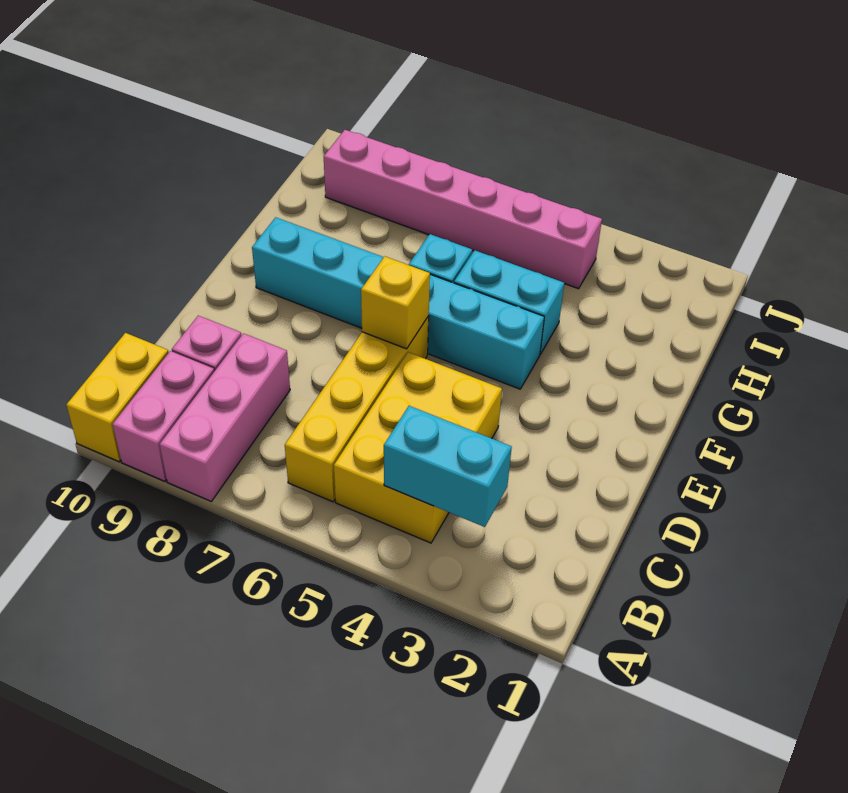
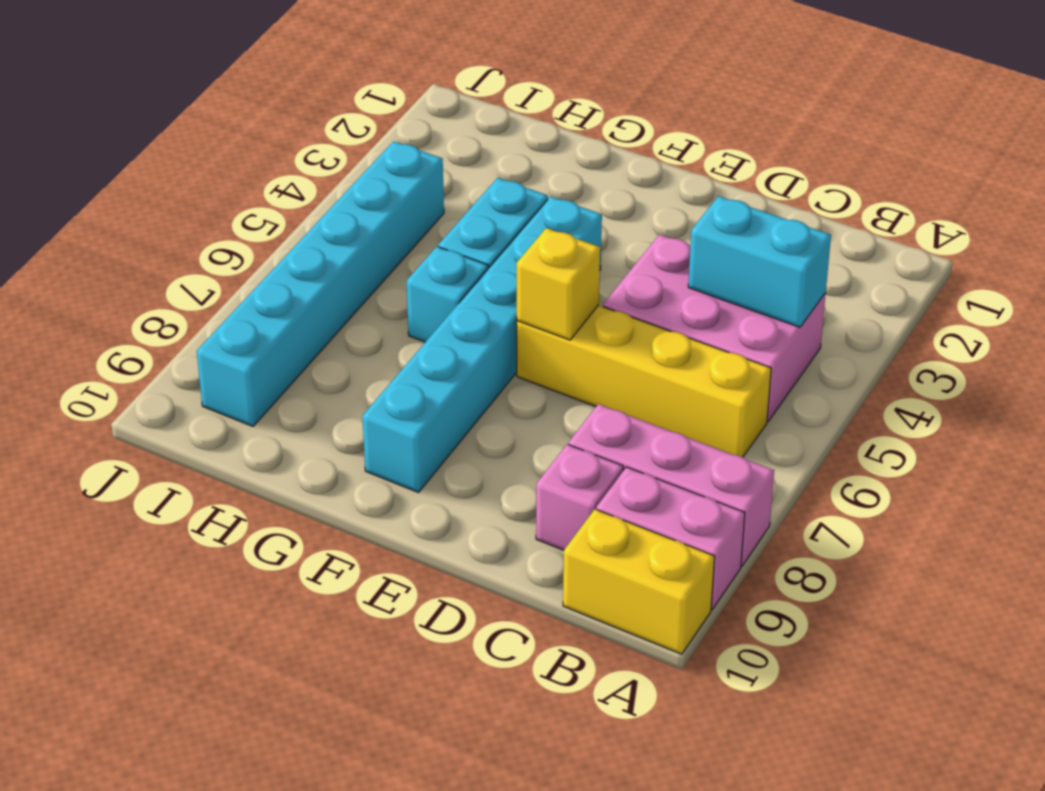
cyan brick B3:B4 level 2 -> cyan brick B4:C4 level 2
yellow brick B4:D5 level 1 -> pink brick B4:D5 level 1
pink brick I4:I9 level 1 -> cyan brick I4:I9 level 1

